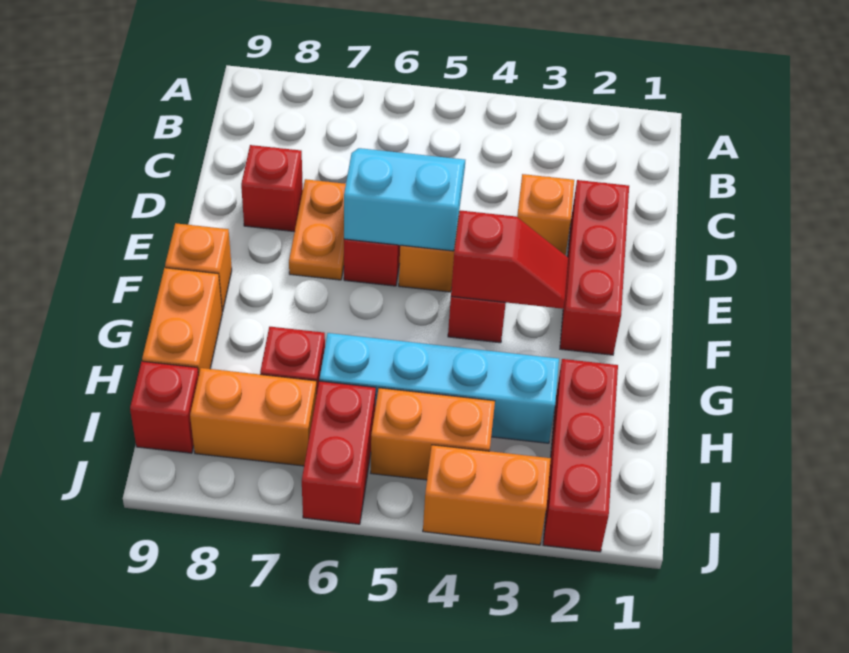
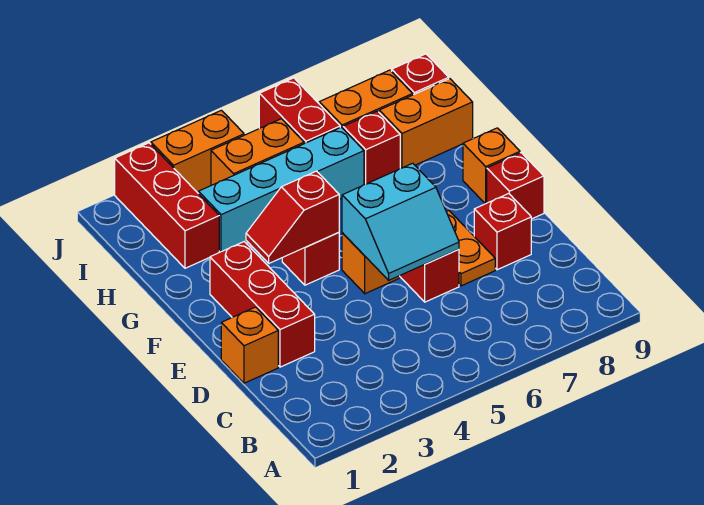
orange brick D3 level 1 -> orange brick D1 level 1
none -> red brick E9 level 1
orange brick G9:H9 level 1 -> orange brick H8:H9 level 1

